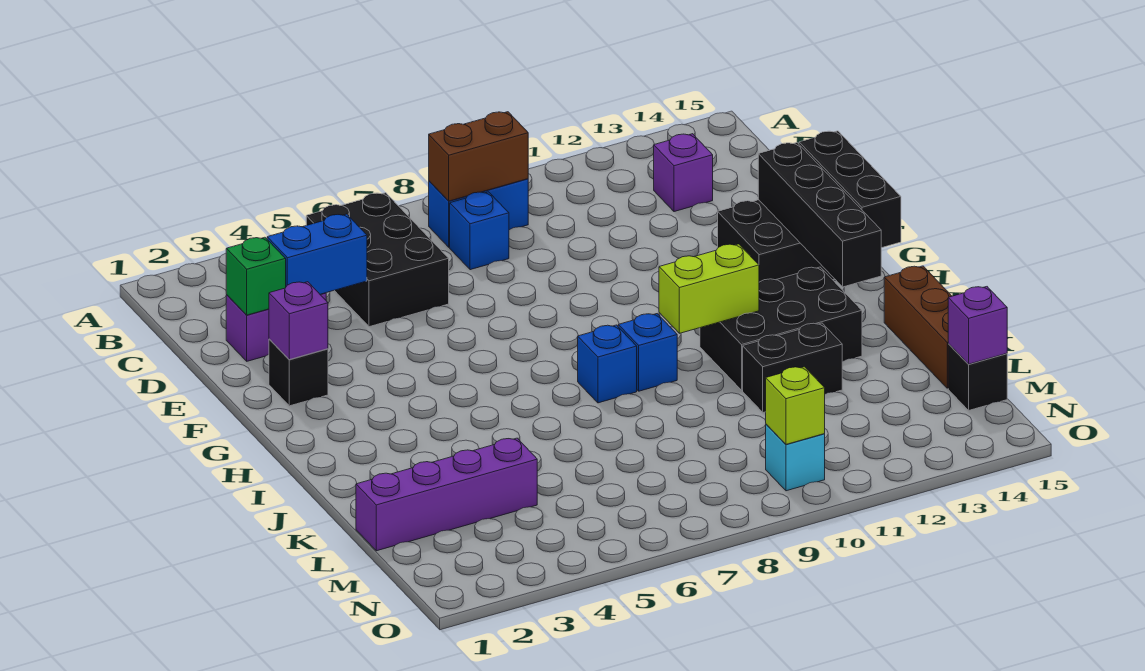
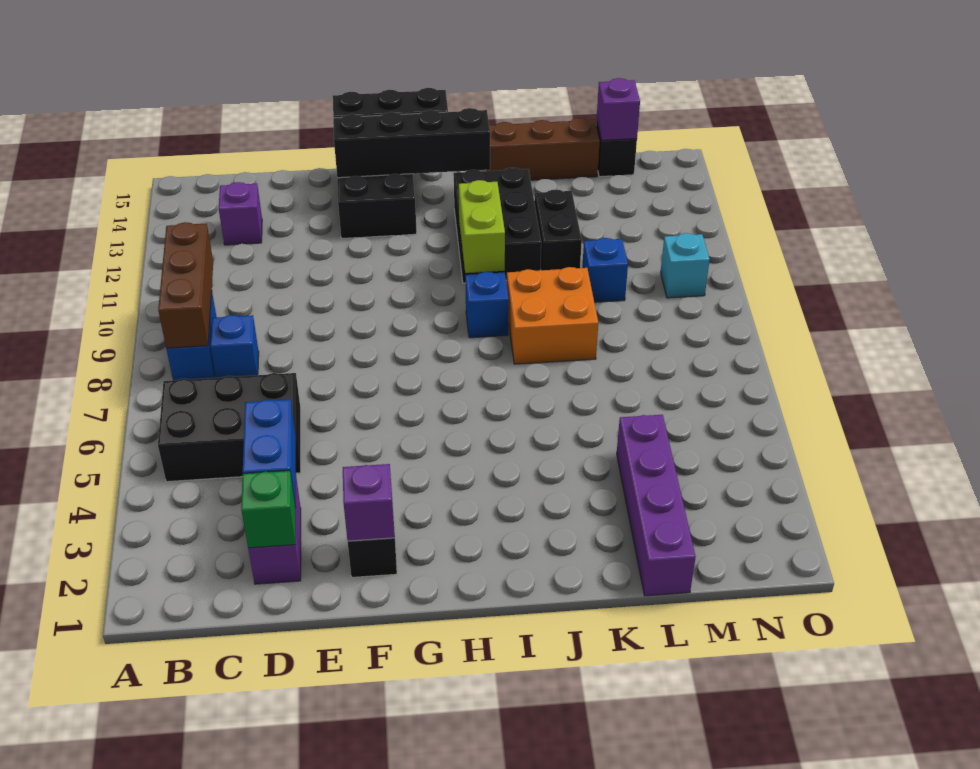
brown brick B8:B9 level 2 -> brown brick B8:B10 level 2
blue brick I8 level 1 -> blue brick L10 level 1
none -> orange brick J8:K9 level 1
lime brick N10 level 2 -> none

